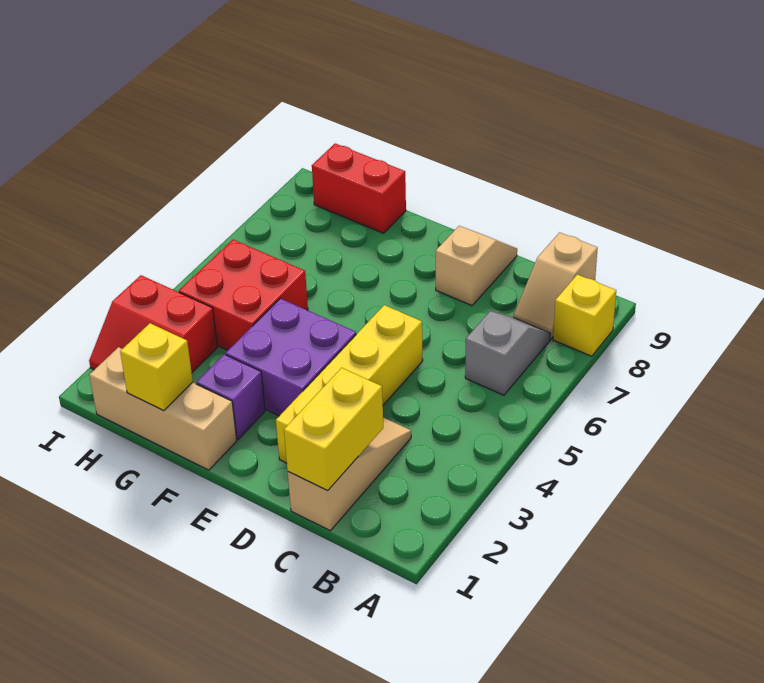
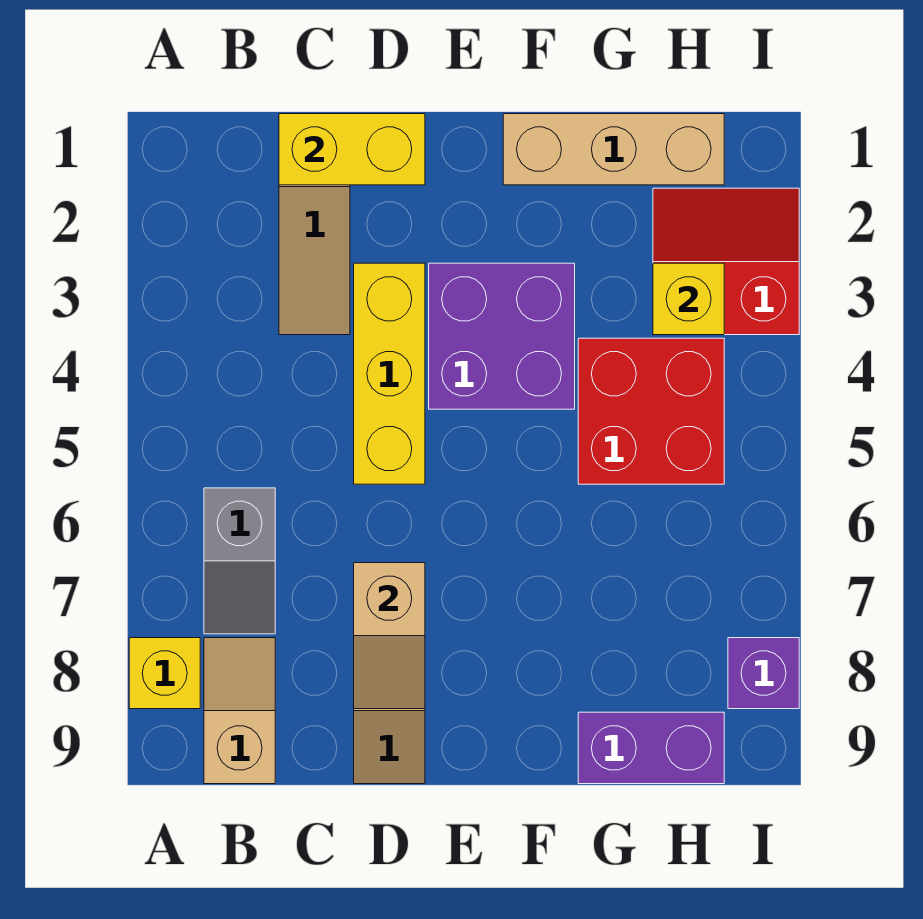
yellow brick C1:C2 level 2 -> yellow brick C1:D1 level 2
yellow brick D2:D5 level 1 -> yellow brick D3:D5 level 1
none -> tan slope D7:D8 level 2 top 7
purple brick F2 level 1 -> purple brick I8 level 1
yellow brick G1 level 2 -> yellow brick H3 level 2
red brick G9:H9 level 1 -> purple brick G9:H9 level 1

